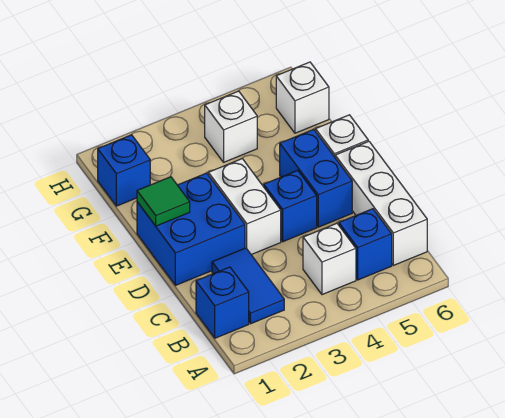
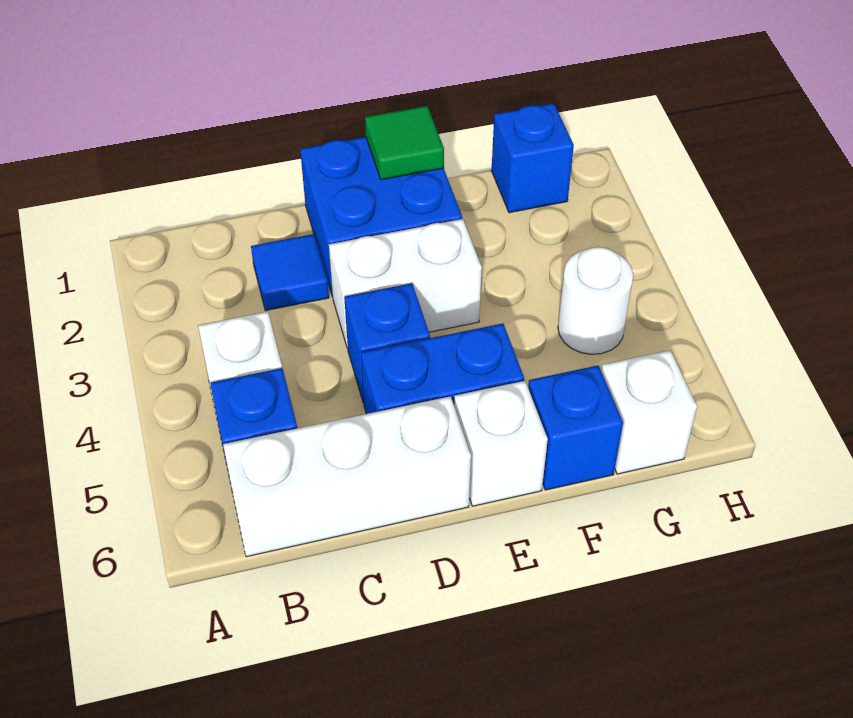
blue brick B1 level 1 -> blue brick F6 level 1
blue tile B2:C2 level 1 -> blue tile C2 level 1
white brick G4 level 1 -> white round brick G4 level 1

